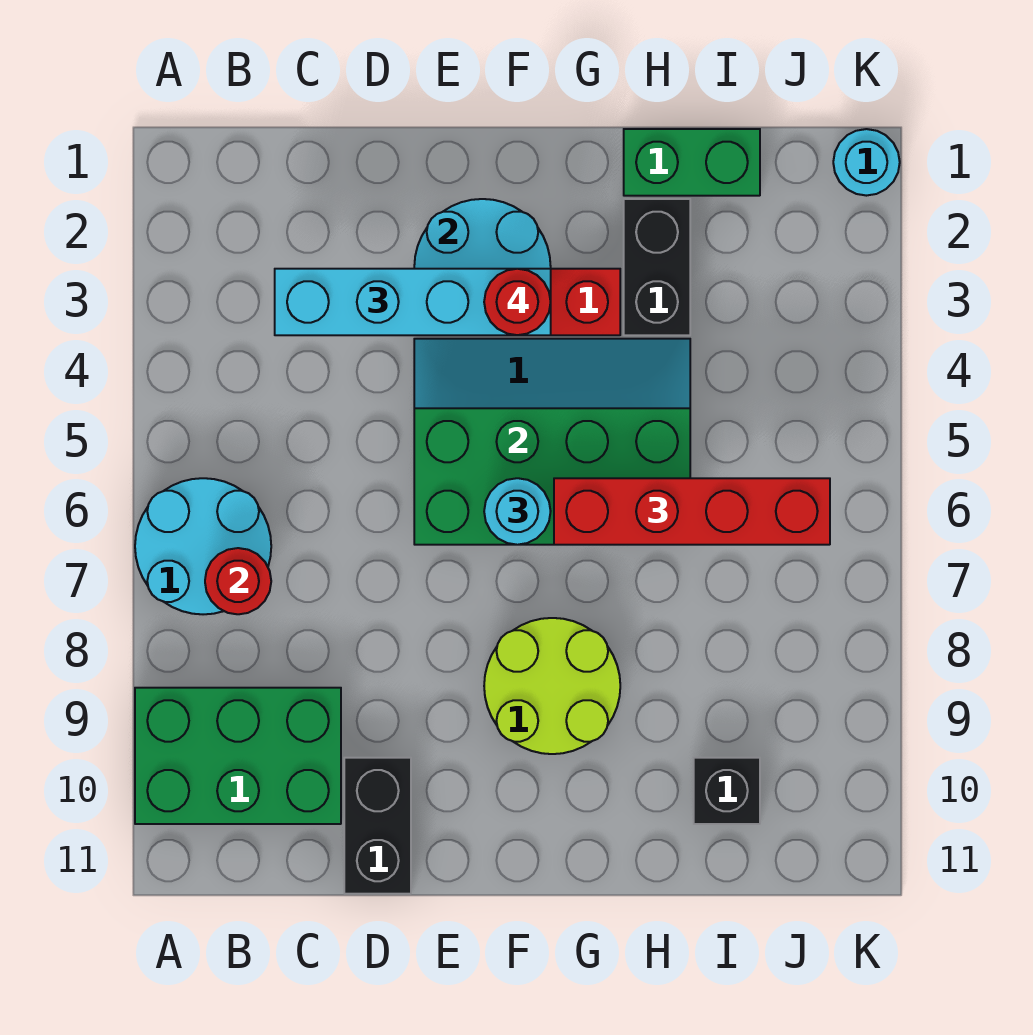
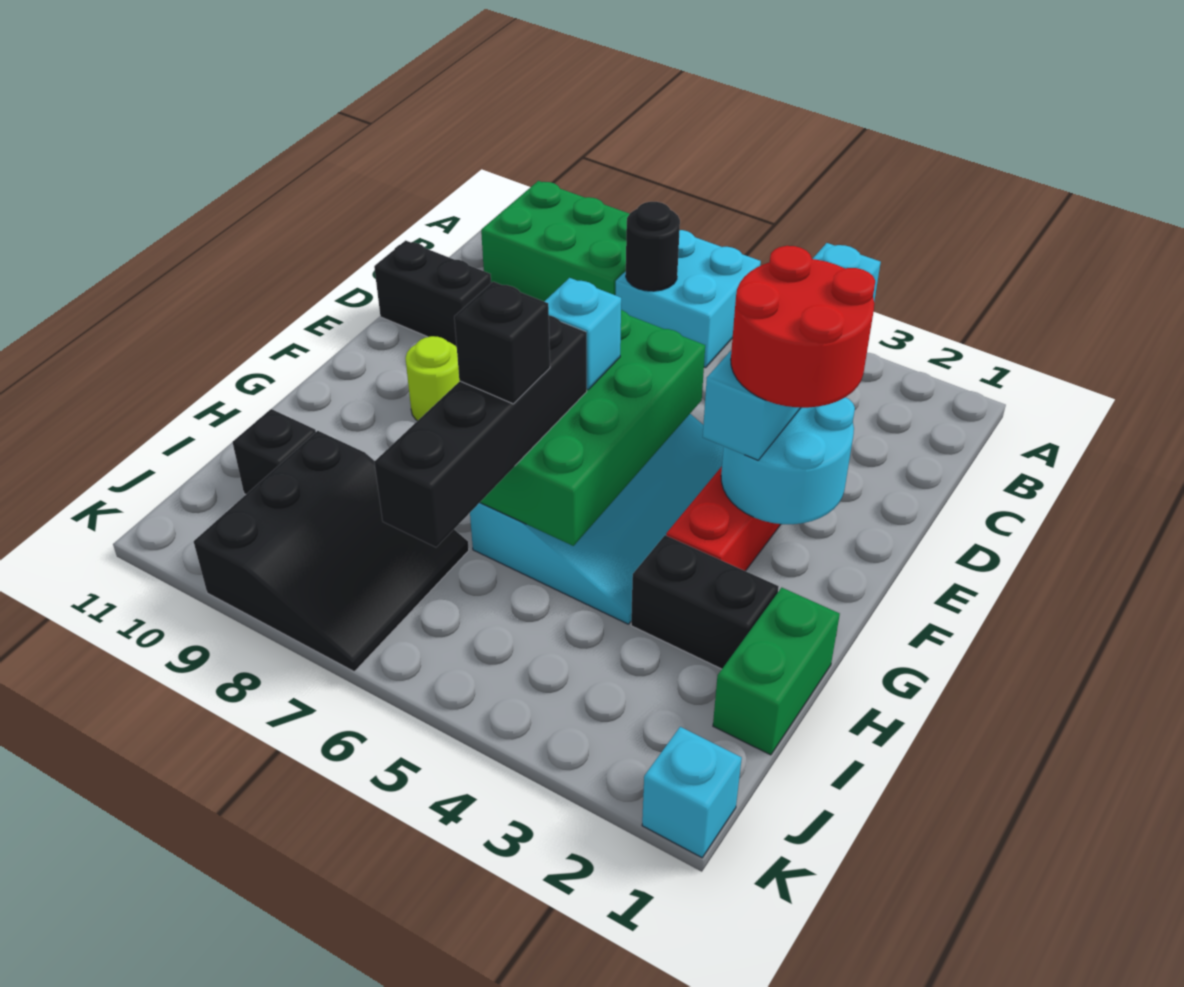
cyan round brick A6:B7 level 1 -> cyan brick A6:B7 level 1
green brick A9:C10 level 1 -> green brick A8:B10 level 1
red round brick B7 level 2 -> black round brick B7 level 2
red round brick F3 level 4 -> red round brick E2:F3 level 4
cyan round brick F6 level 3 -> cyan brick F6 level 3
lime round brick F8:G9 level 1 -> lime round brick F9 level 1
red brick G6:J6 level 3 -> black brick G6:J6 level 3
none -> black brick H6 level 4
none -> black slope I7:K9 level 1 top 9
cyan round brick K1 level 1 -> cyan brick K1 level 1

